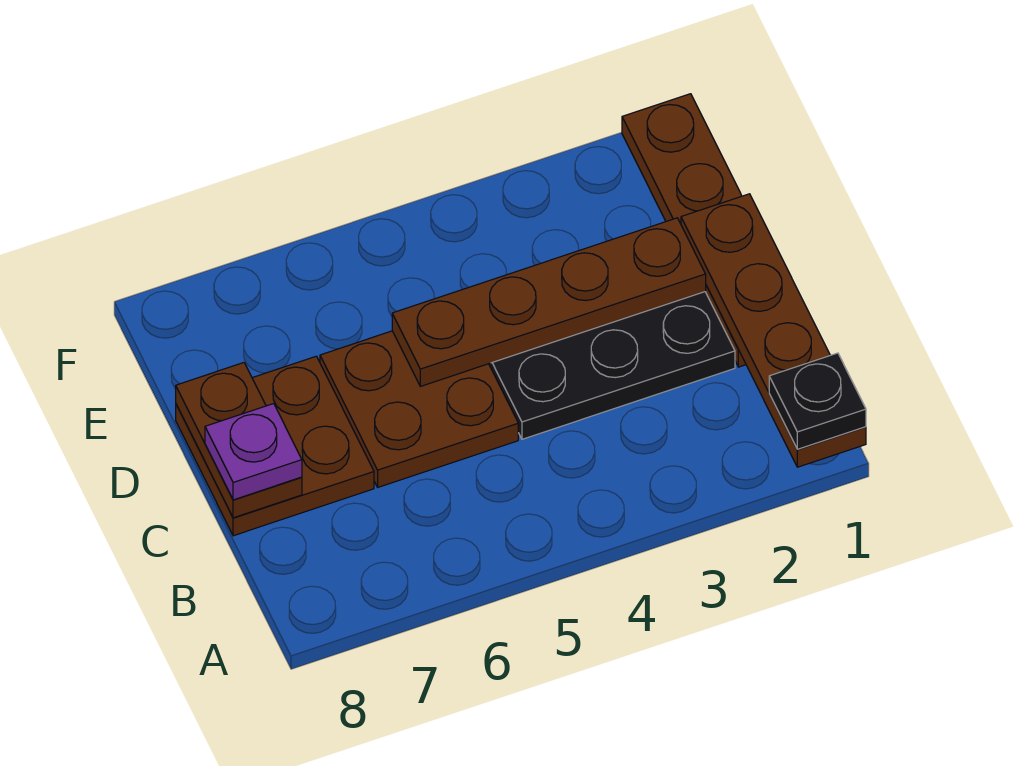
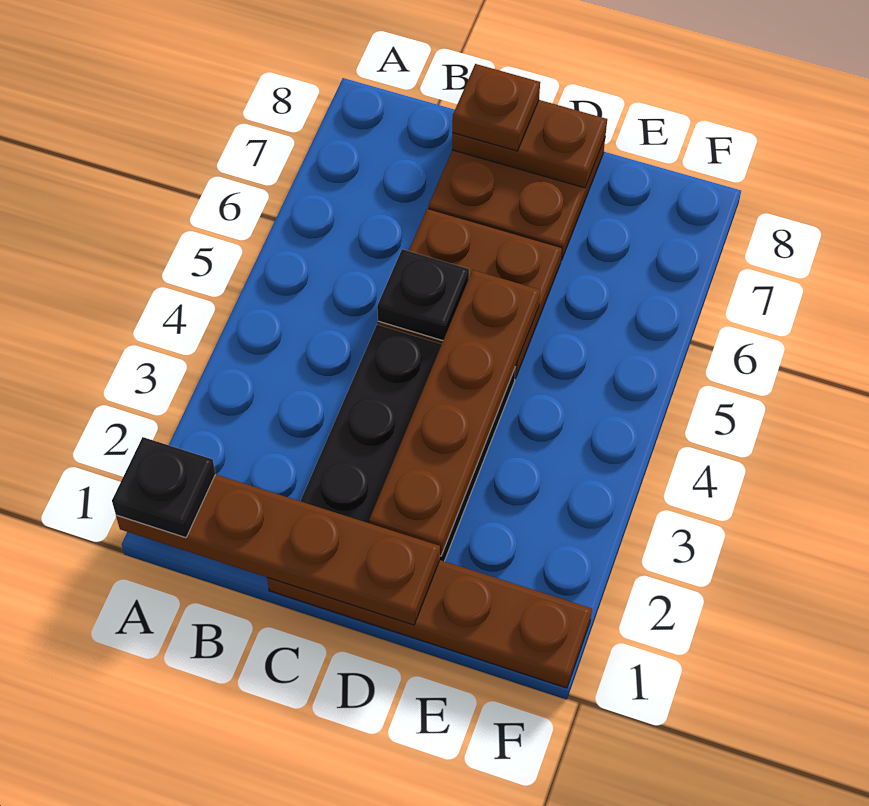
none -> black plate C5 level 2
purple plate C8 level 3 -> brown plate C8 level 3

